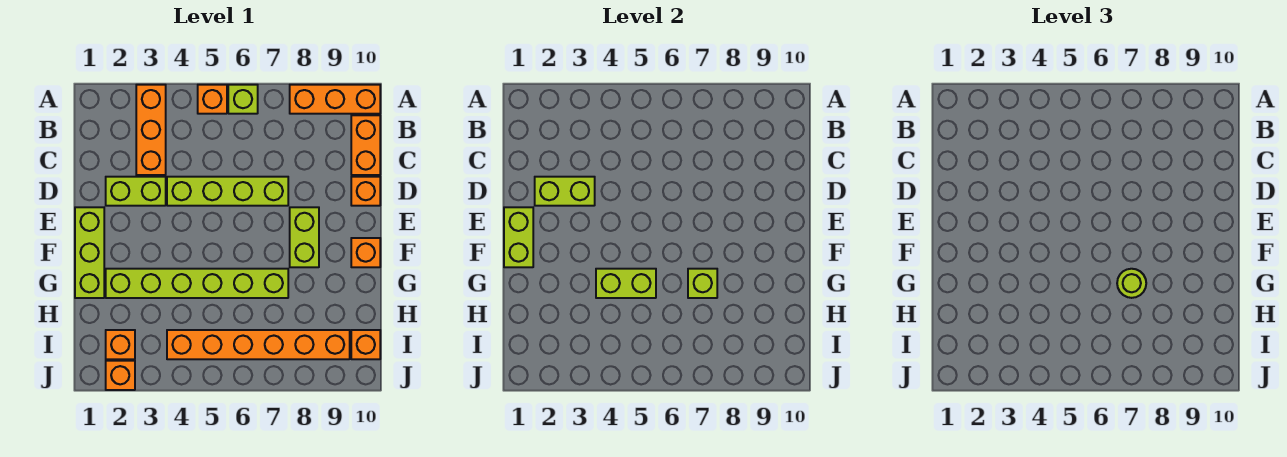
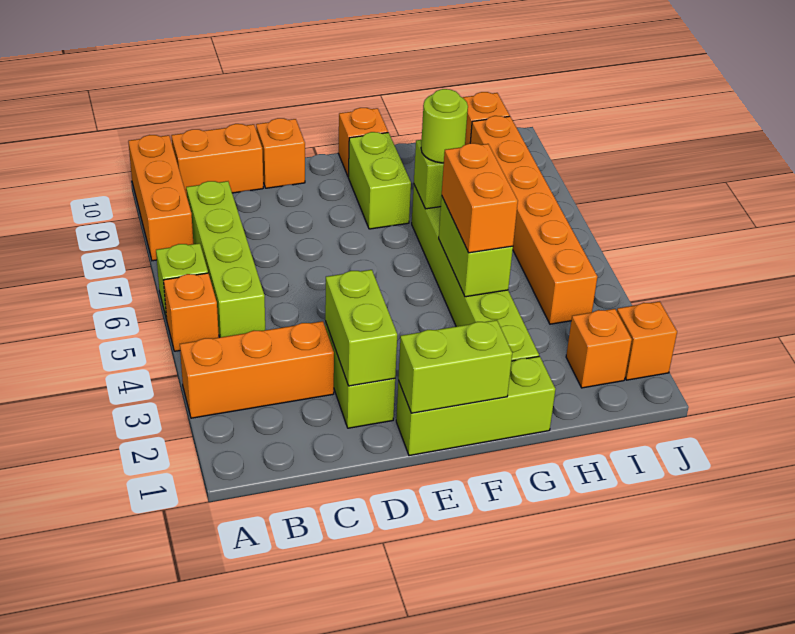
lime brick D4:D7 level 1 -> lime brick B5:B8 level 1
lime brick E8:F8 level 1 -> lime brick F8:F9 level 1
none -> orange brick G4:G5 level 3

